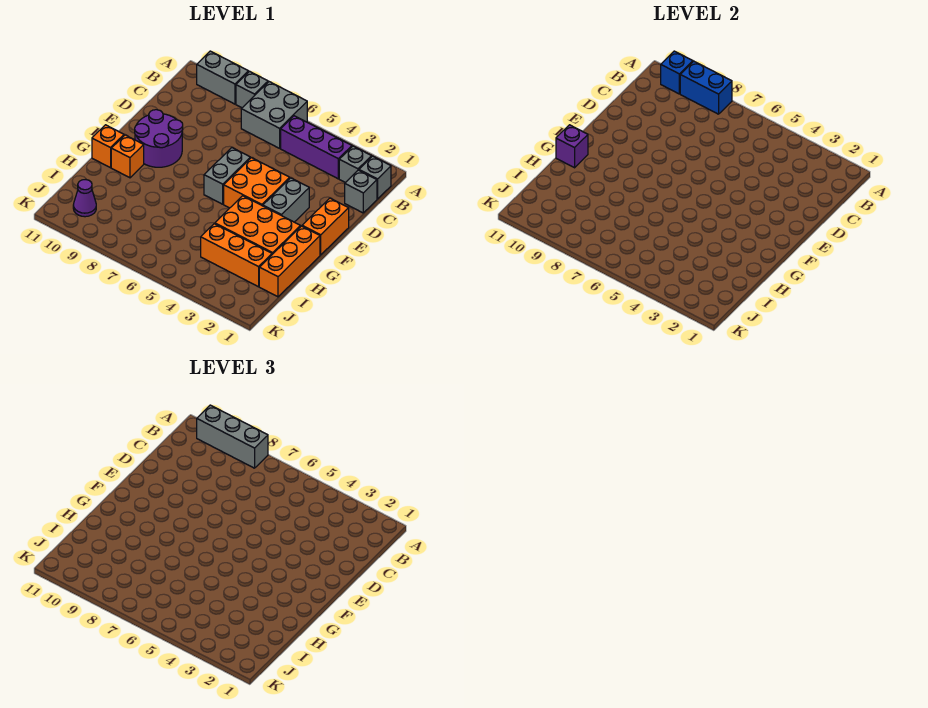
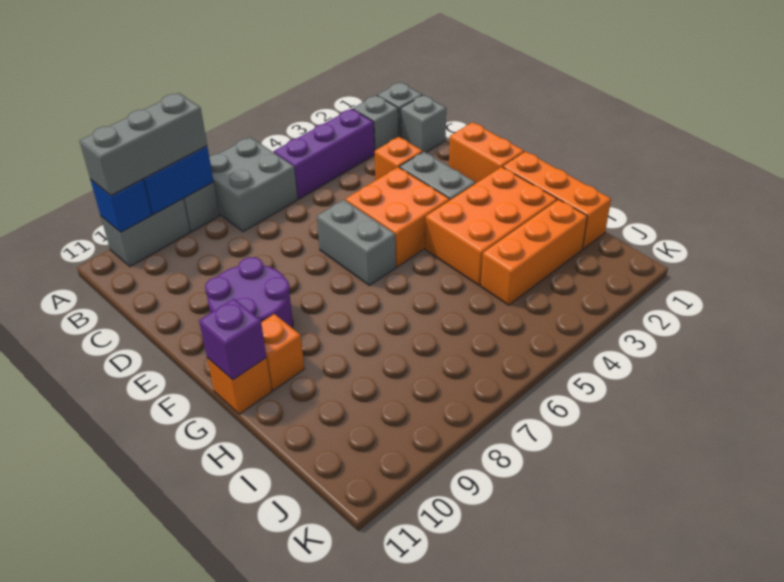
none -> orange brick D3 level 1
purple cone J10 level 1 -> none

